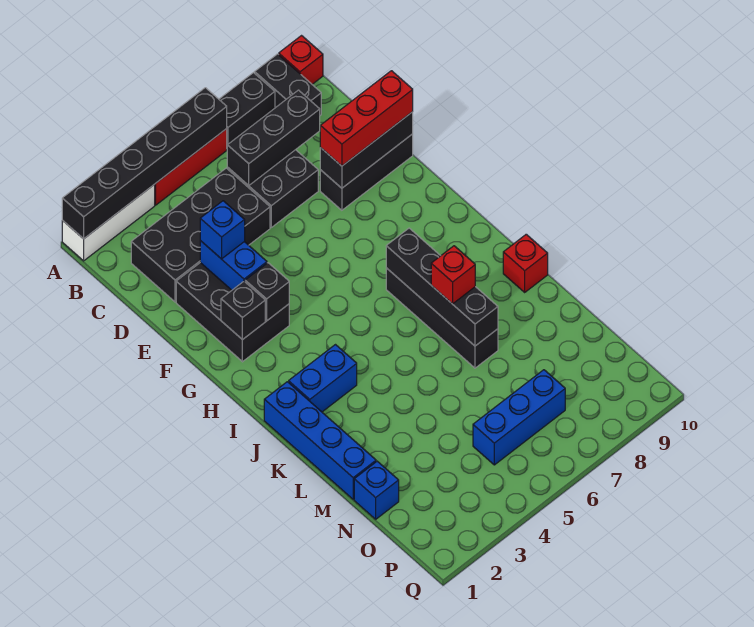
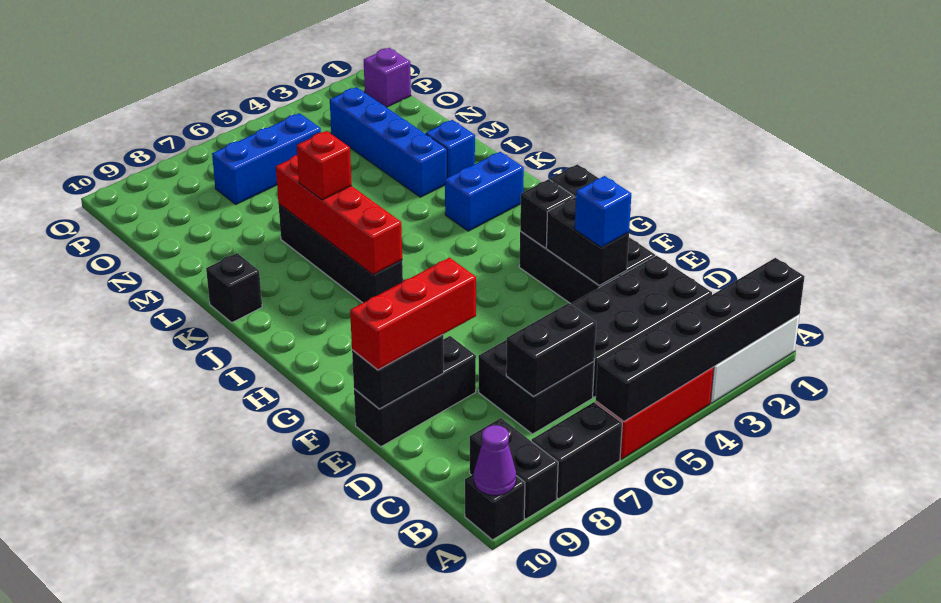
red brick A10 level 1 -> black brick A10 level 1
none -> purple cone A10 level 2
black brick C6:C8 level 2 -> black brick C6:C7 level 2
blue brick E3:F3 level 2 -> black brick E3:F3 level 2
black brick E8:E10 level 2 -> black brick E9:E10 level 2
black brick I7:L7 level 2 -> red brick I7:L7 level 2
blue brick J1:M1 level 1 -> blue brick L3:O3 level 1
red brick K10 level 1 -> black brick K10 level 1
blue brick N1 level 1 -> blue brick L2 level 1
none -> purple brick P1 level 1

